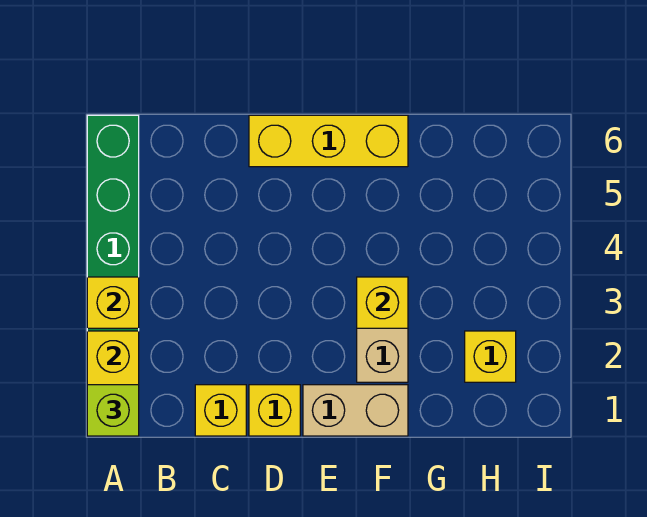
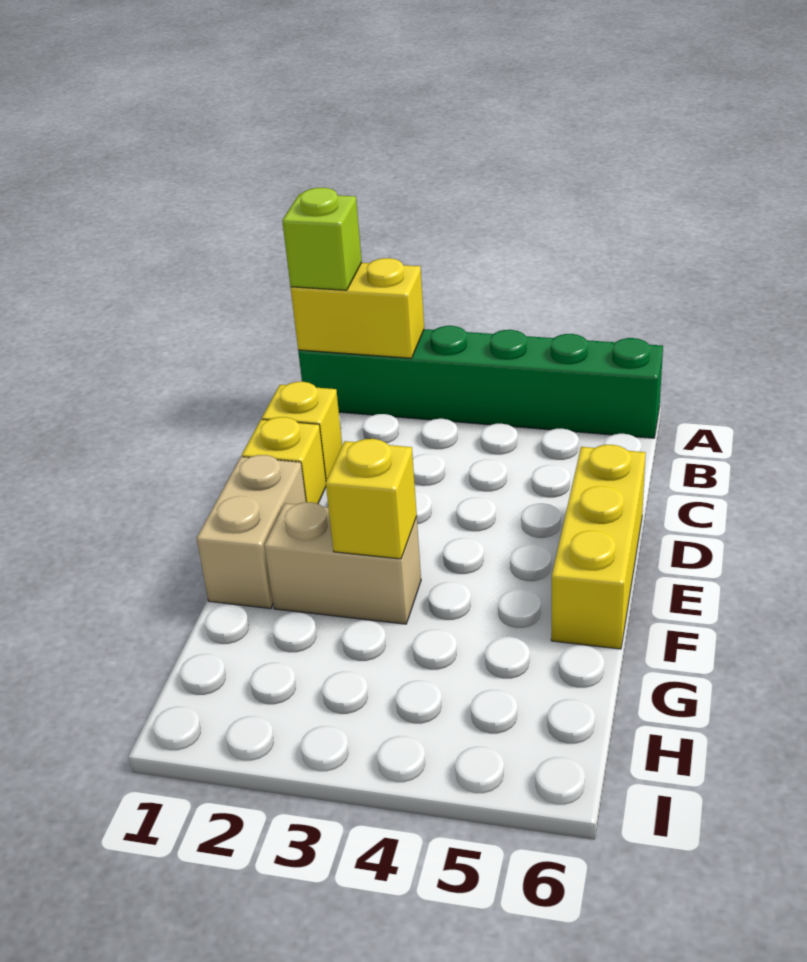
yellow brick A3 level 2 -> none
yellow brick H2 level 1 -> none

